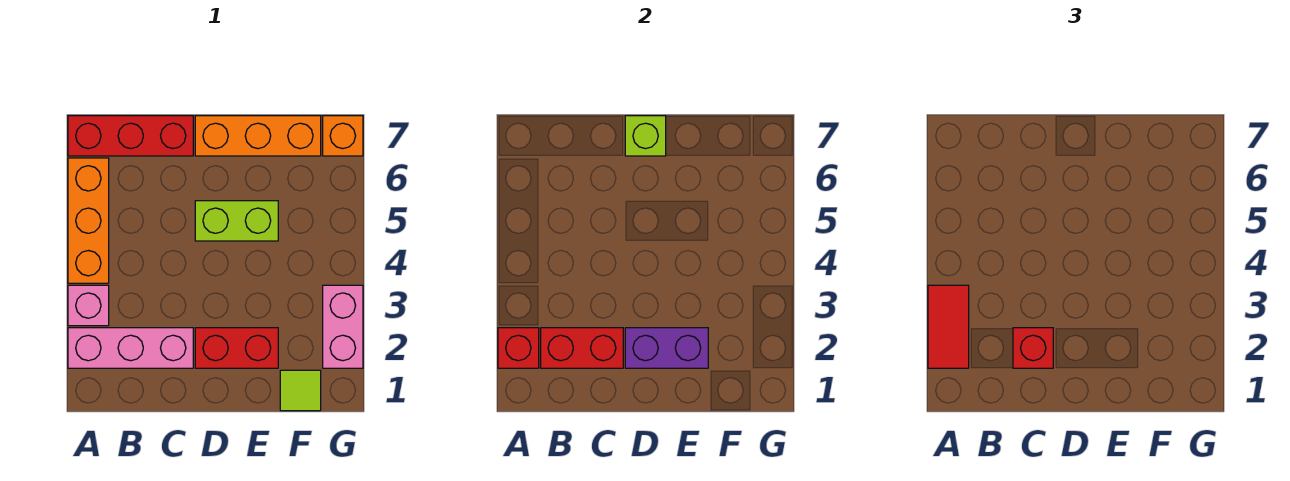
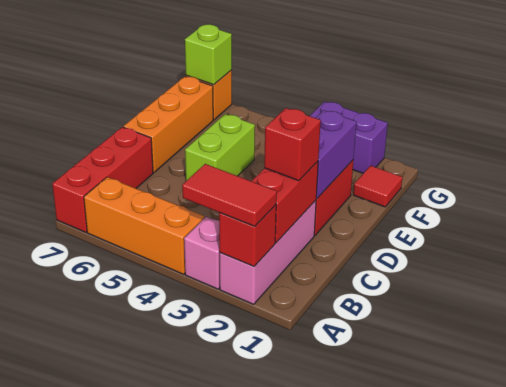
lime brick D7 level 2 -> lime brick G7 level 2
lime tile F1 level 1 -> red tile F1 level 1
pink brick G2:G3 level 1 -> purple brick G2:G3 level 1

